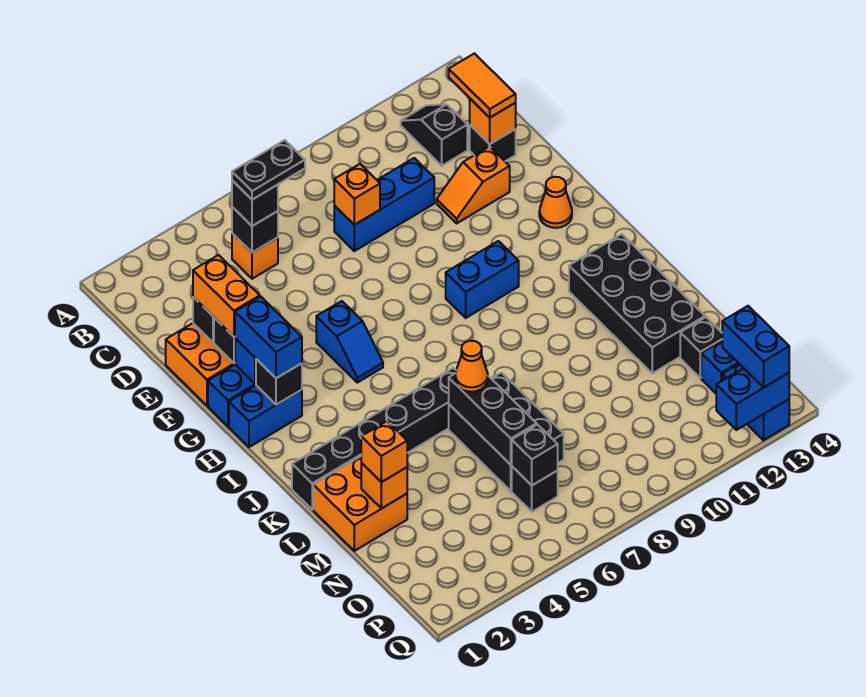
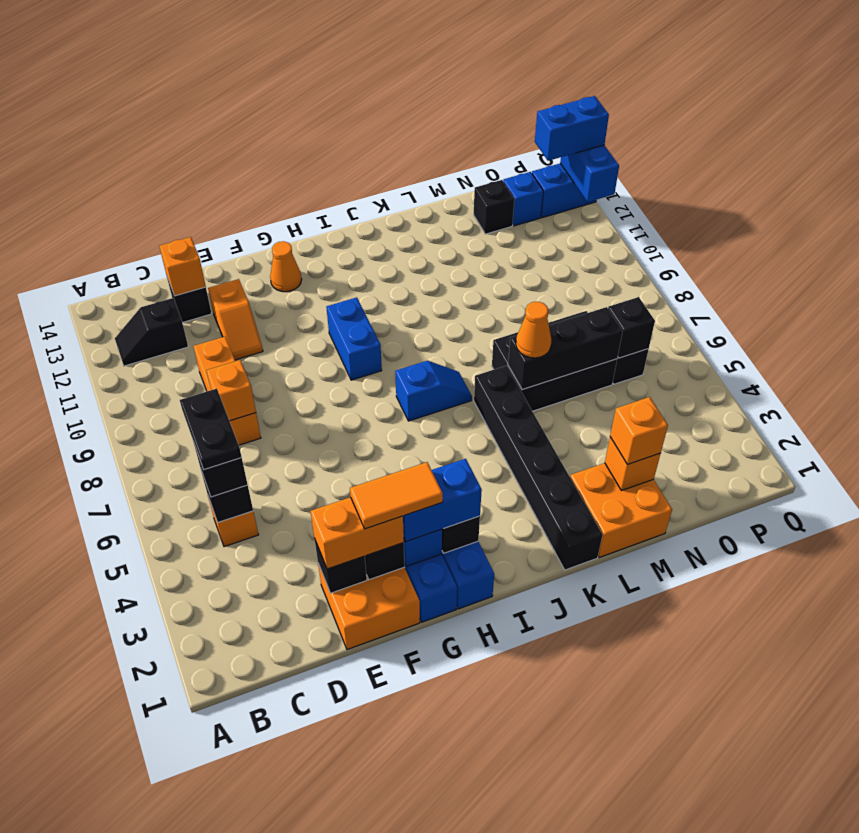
orange tile C13:D13 level 3 -> orange tile F2:G2 level 4
blue brick D8:D10 level 1 -> orange brick D8:D10 level 1
blue slope G5:H5 level 1 top G -> blue slope I7:J7 level 1 top I
black brick J12:M13 level 1 -> none

